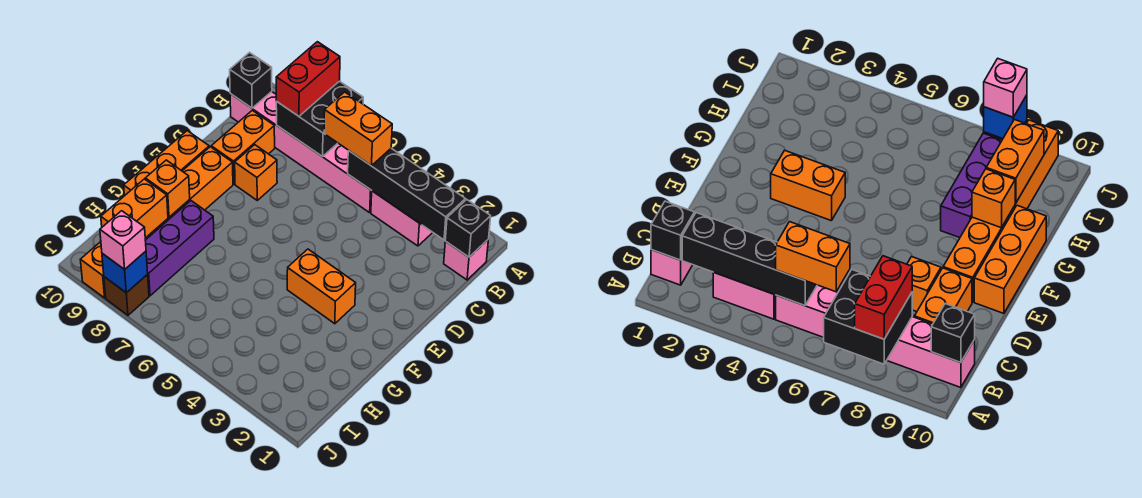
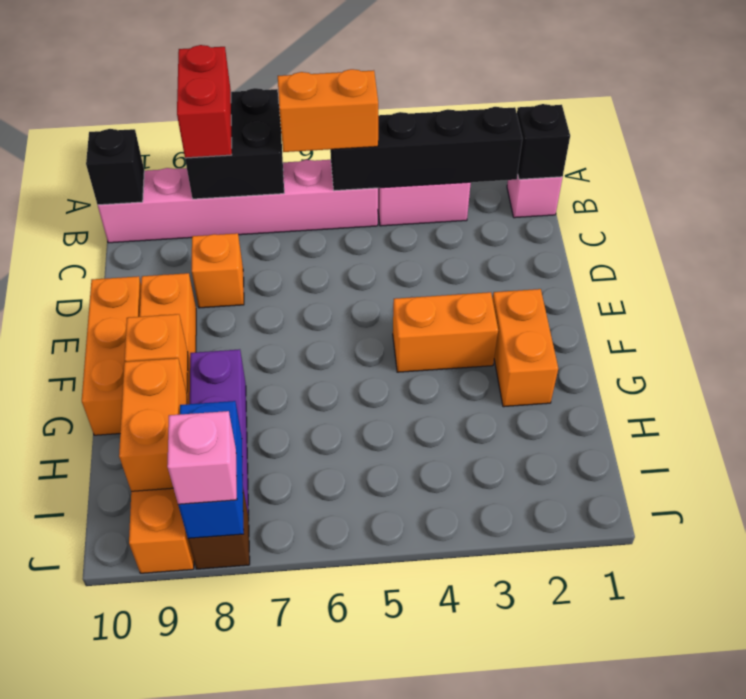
orange brick C9:D9 level 1 -> orange brick F2:G2 level 1
blue brick J8 level 2 -> blue brick I8:J8 level 2

